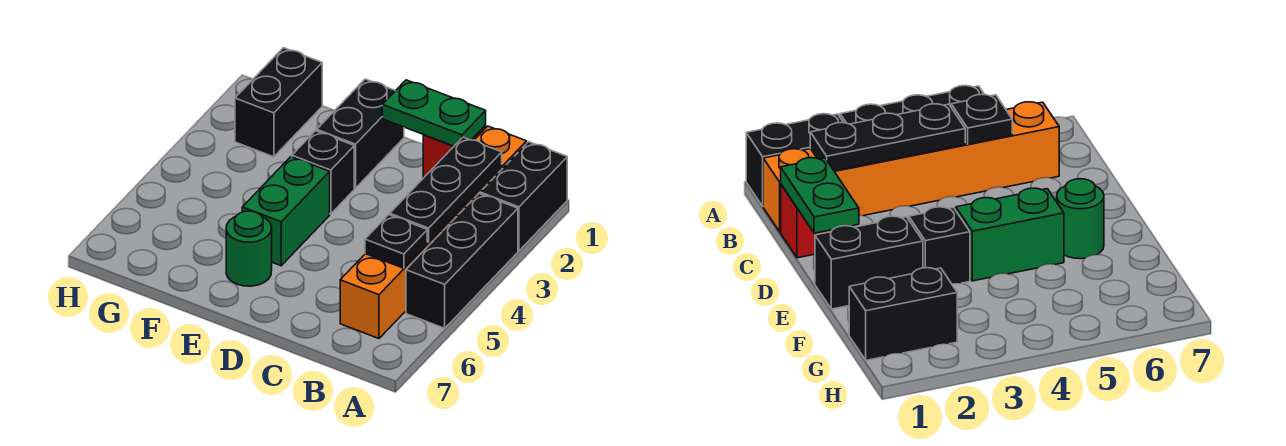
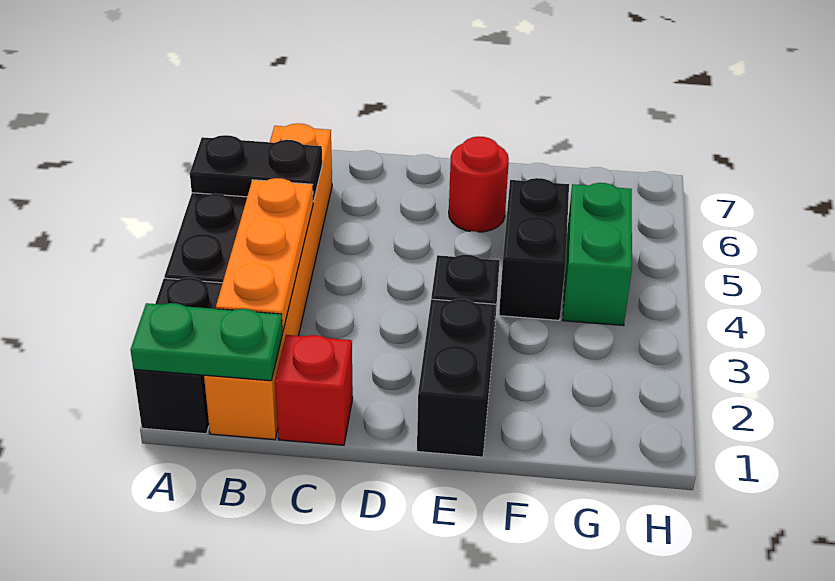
black plate B2:B4 level 2 -> orange plate B2:B4 level 2
black plate B5 level 2 -> black plate A5:B5 level 2
green plate C1:D1 level 2 -> green plate A1:B1 level 2
green brick E4:E5 level 1 -> green brick G4:G5 level 1
green round brick E6 level 1 -> red round brick E6 level 1
black brick G1:G2 level 1 -> black brick F4:F5 level 1

